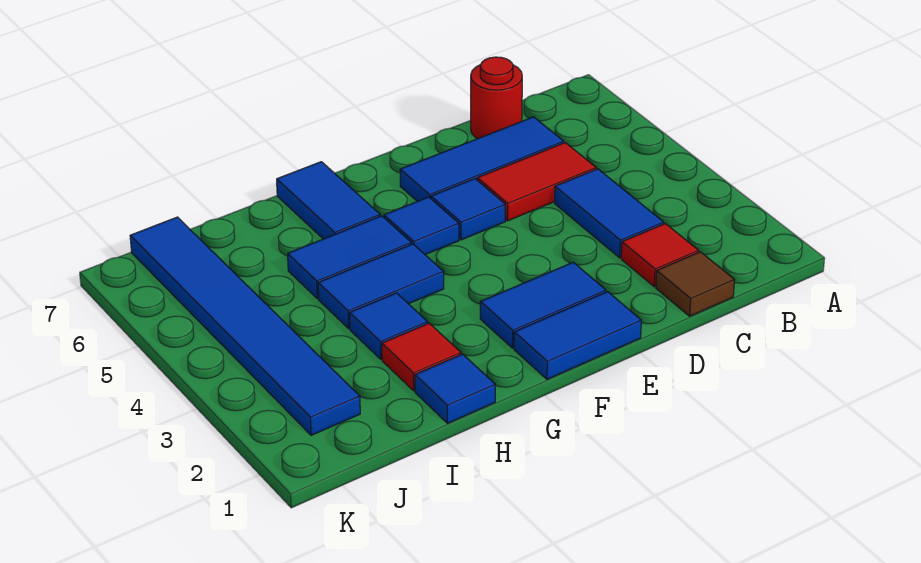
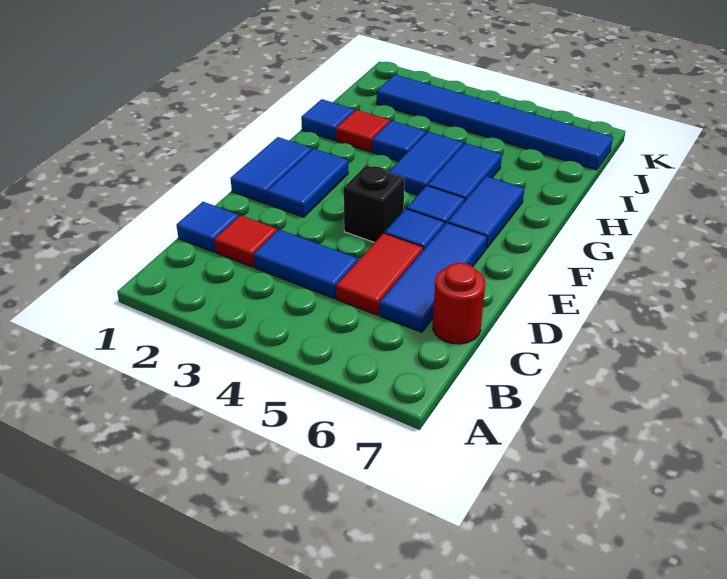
brown tile C1 level 1 -> blue tile C1 level 1
none -> black brick E4 level 1
blue tile G6:G7 level 1 -> blue tile F6:G6 level 1

